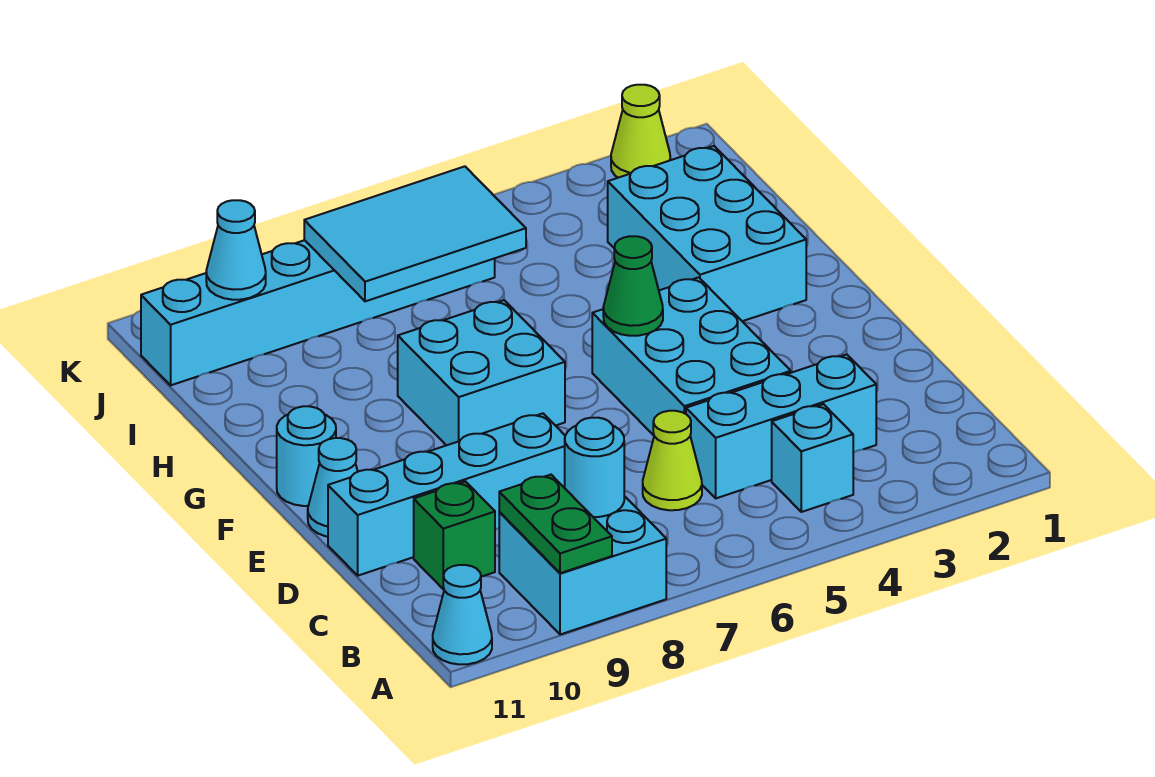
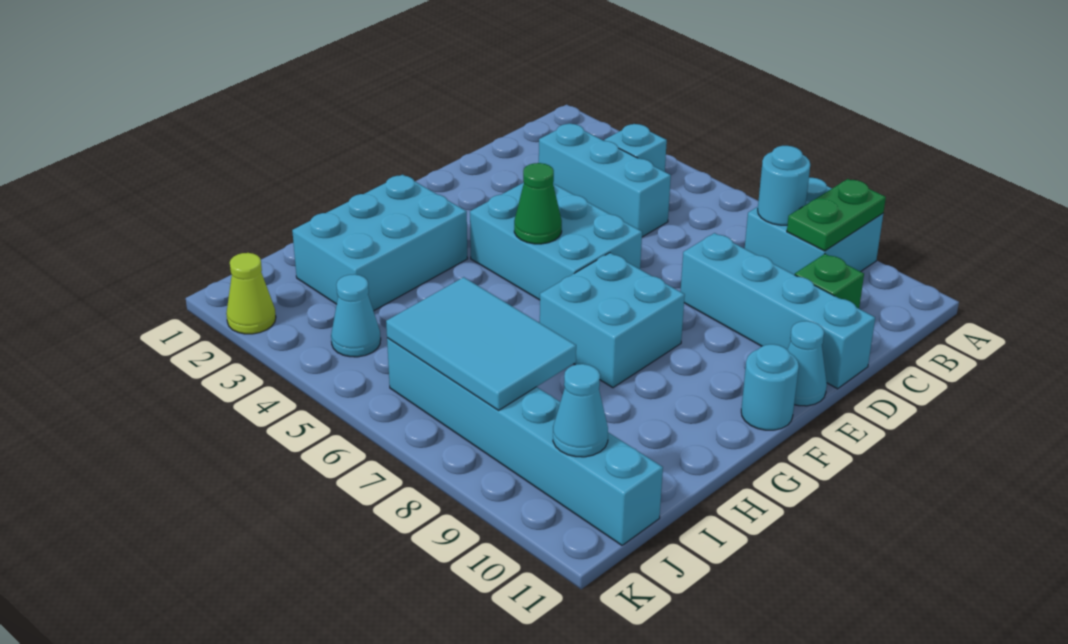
cyan cone A11 level 1 -> cyan cone J4 level 1
lime cone C6 level 1 -> none
cyan brick D4:F5 level 1 -> cyan brick E4:F6 level 1

